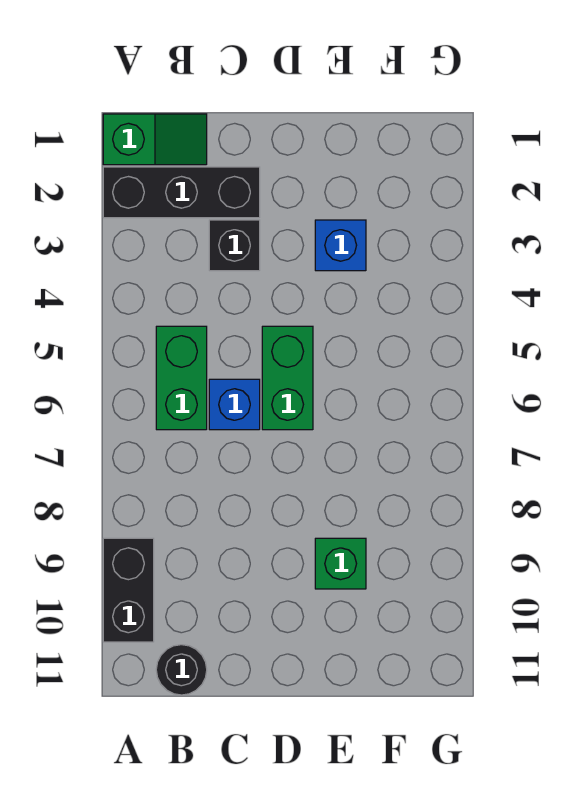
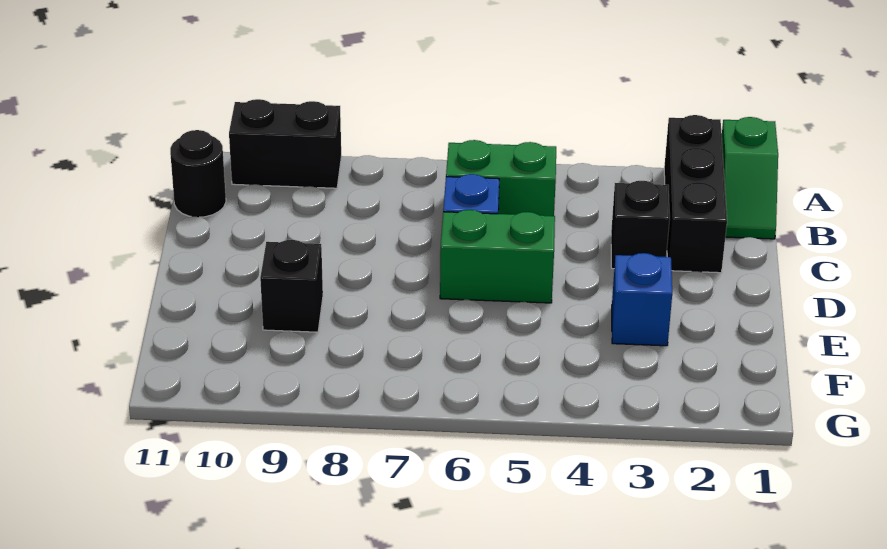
green brick E9 level 1 -> black brick E9 level 1

